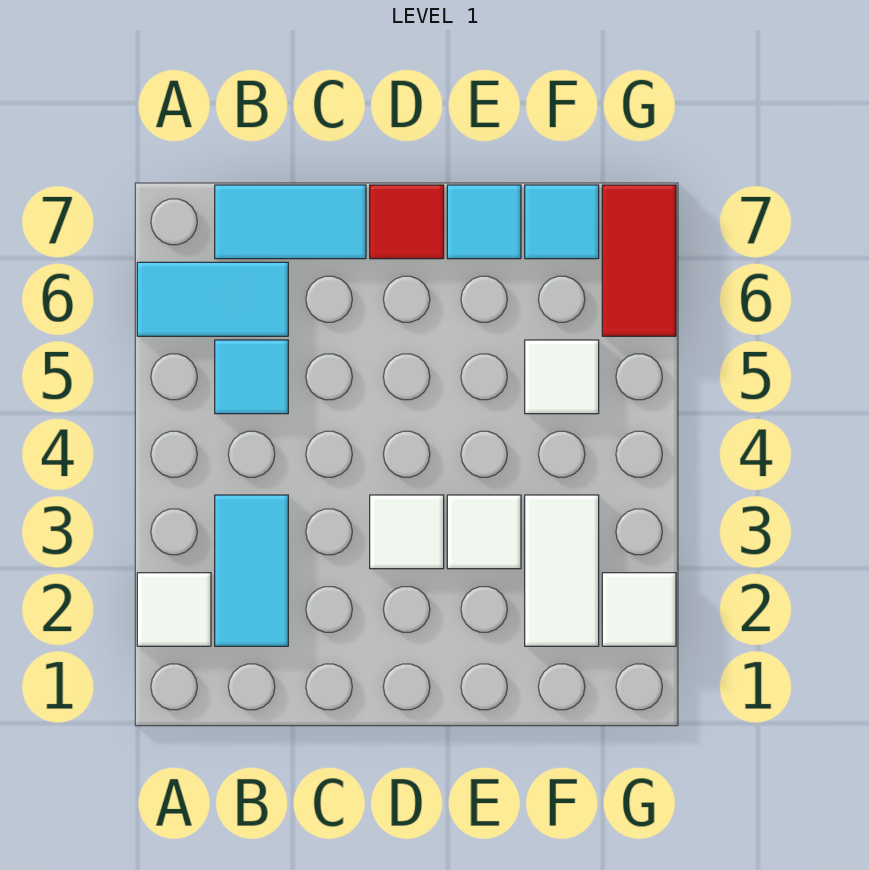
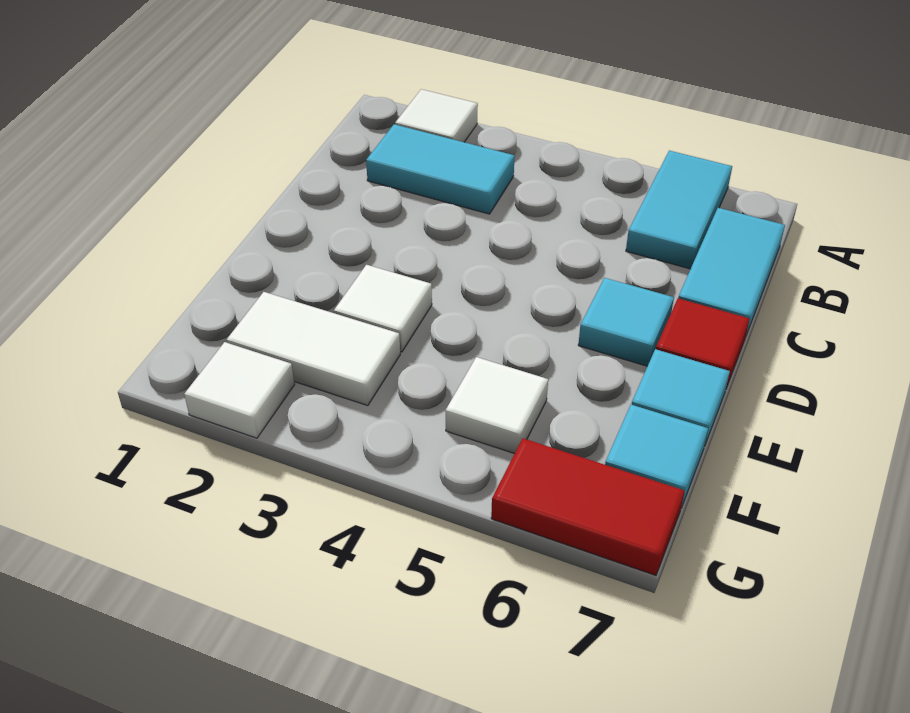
cyan tile B5 level 1 -> cyan tile D6 level 1
white tile D3 level 1 -> none

